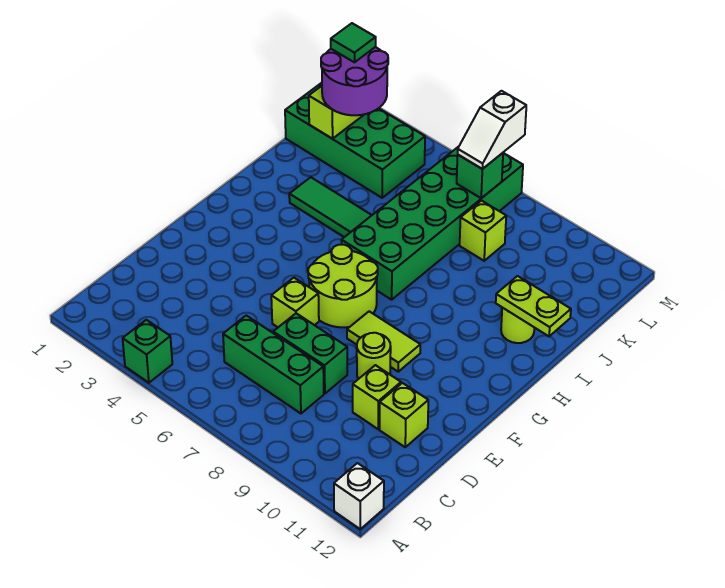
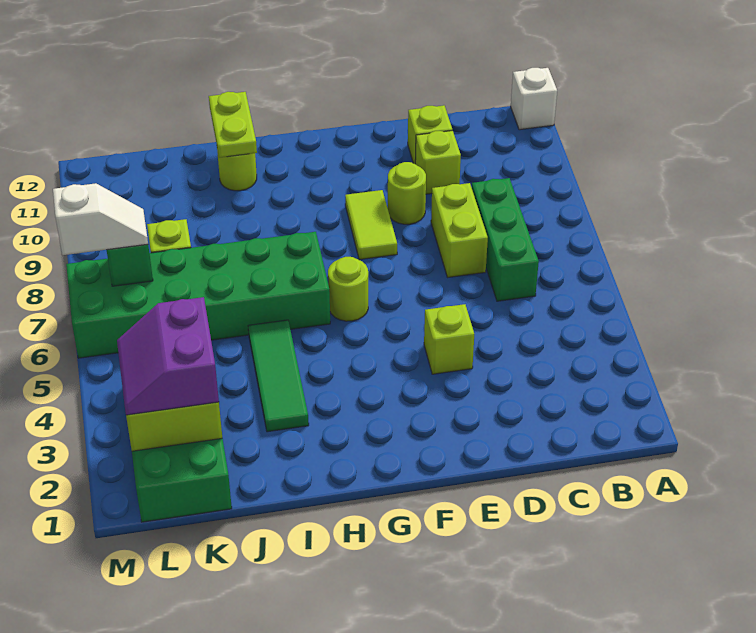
green brick A4 level 1 -> none
green brick D7:D8 level 1 -> lime brick D7:D8 level 1
lime brick E6 level 1 -> lime brick E4 level 1
lime round brick F6:G7 level 1 -> lime round brick G6 level 1
purple round brick K2:L3 level 3 -> purple slope K2:L3 level 3 top K
green tile L2 level 4 -> none

